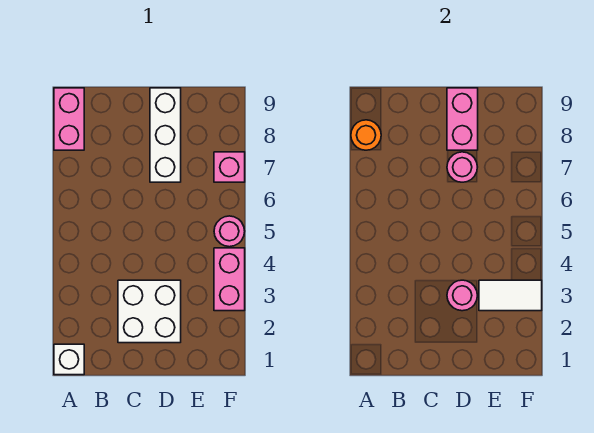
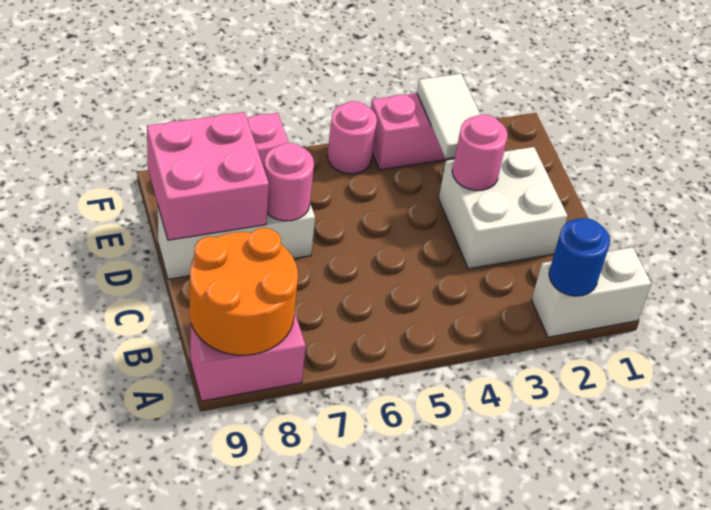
white brick A1 level 1 -> white brick A1:A2 level 1
none -> blue round brick A2 level 2
orange round brick A8 level 2 -> orange round brick A8:B9 level 2
pink brick D8:D9 level 2 -> pink brick D8:E9 level 2

